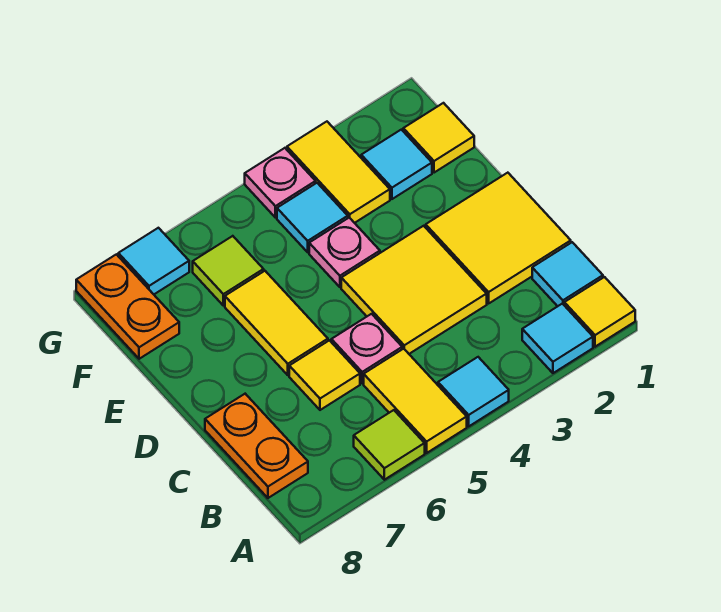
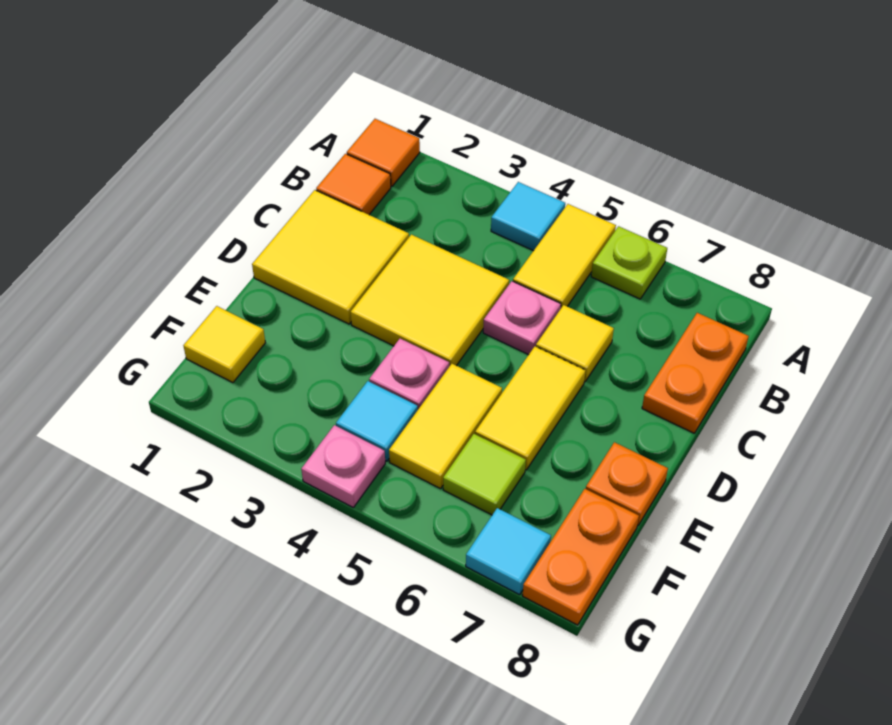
yellow tile A1 level 1 -> orange tile A1 level 1
cyan tile A2 level 1 -> none
lime tile A6 level 1 -> lime plate A6 level 1
cyan tile B1 level 1 -> orange tile B1 level 1
none -> orange plate E8 level 1
cyan tile F2 level 1 -> none
yellow tile F3:G3 level 1 -> yellow tile E5:F5 level 1

